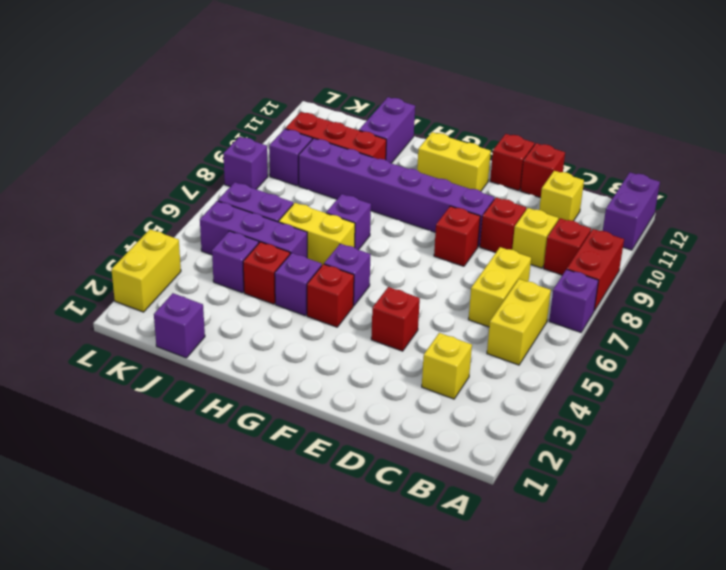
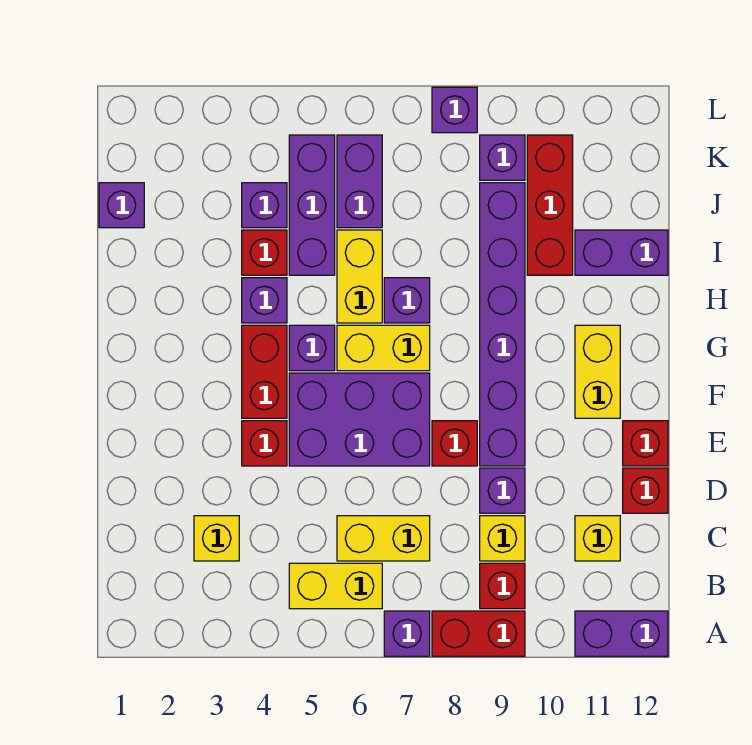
red brick D9 level 1 -> purple brick D9 level 1
none -> purple brick E5:F7 level 1
red brick G4 level 1 -> red brick F4:G4 level 1
yellow brick L2:L3 level 1 -> yellow brick G6:G7 level 1

